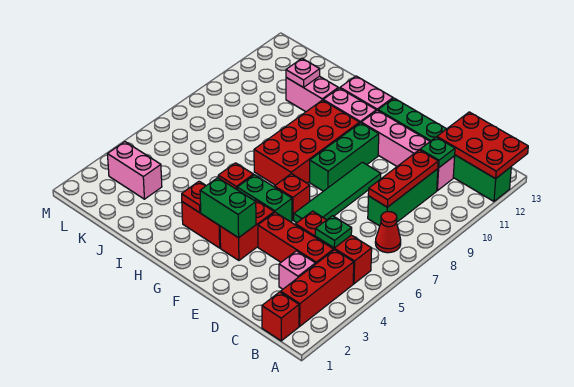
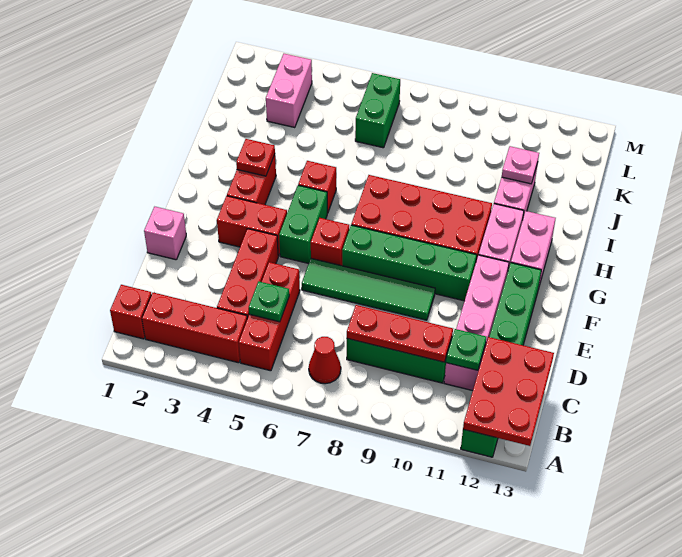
pink brick C3 level 1 -> pink brick E1 level 1
green brick F3:G3 level 2 -> green brick K6:L6 level 1
green brick F8:F10 level 1 -> green brick F7:F10 level 1

